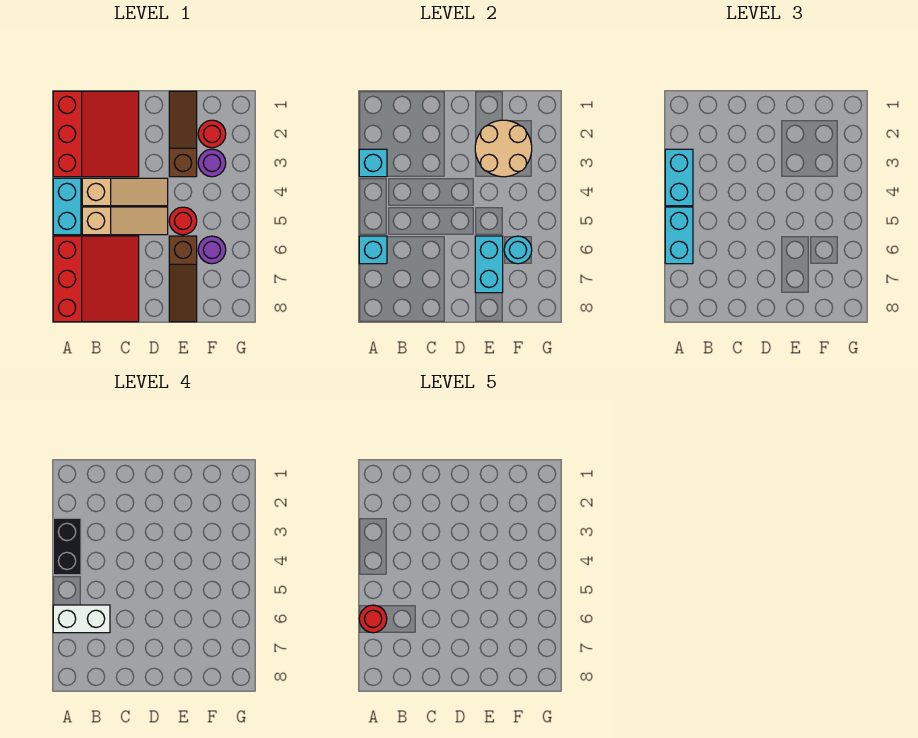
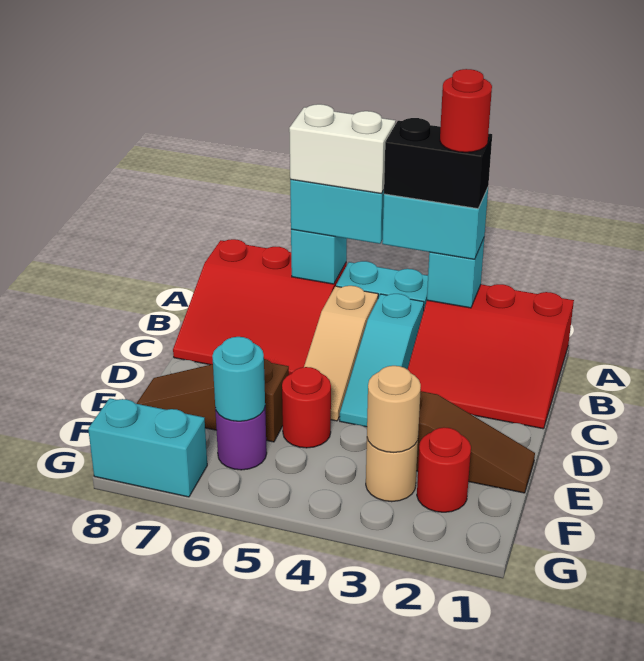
white brick A6:B6 level 4 -> white brick A5:A6 level 4
red round brick A6 level 5 -> red round brick A3 level 5
tan slope B4:D4 level 1 top B -> cyan slope B4:D4 level 1 top B
tan round brick E2:F3 level 2 -> tan round brick F3 level 2
cyan brick E6:E7 level 2 -> cyan brick G7:G8 level 1
purple round brick F3 level 1 -> tan round brick F3 level 1

